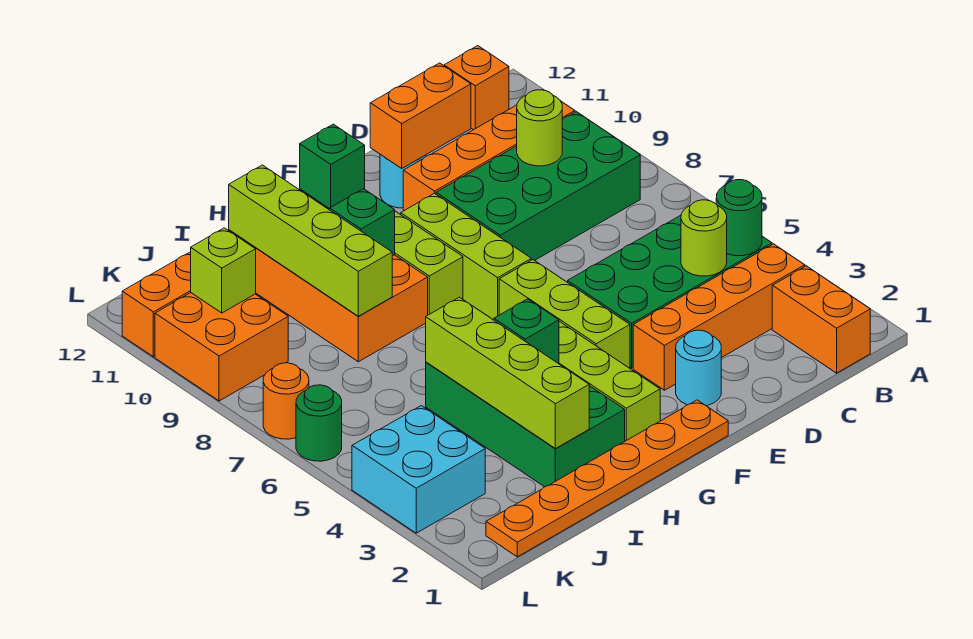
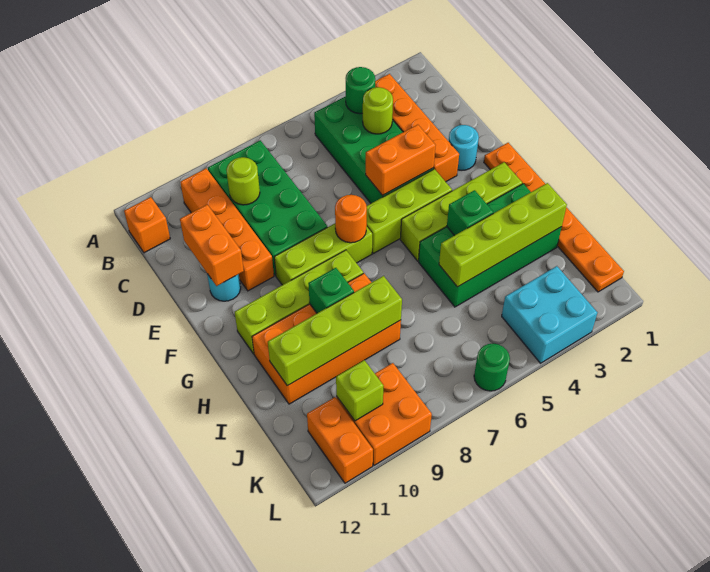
orange brick B1:B2 level 1 -> orange brick E4:E5 level 2
green brick G11 level 2 -> none
orange round brick L7 level 1 -> orange round brick F7 level 2

